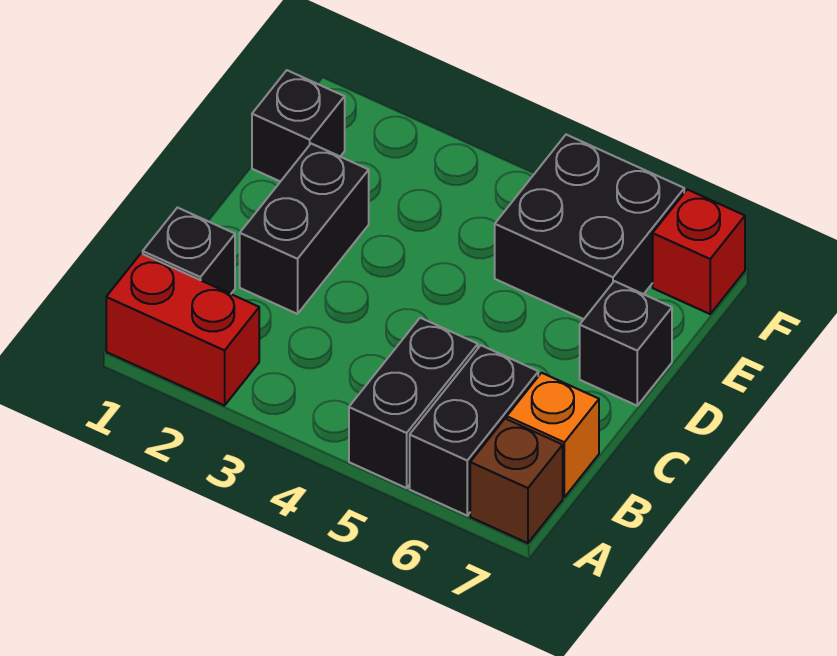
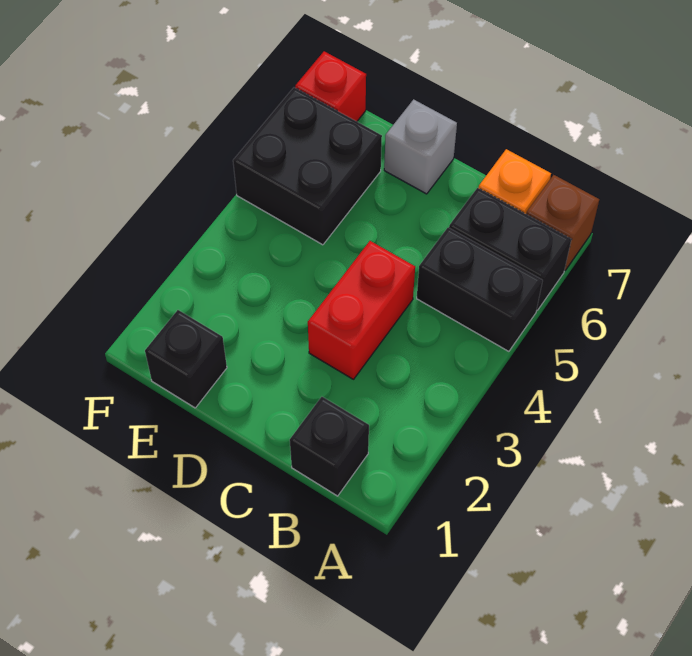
red brick A1:A2 level 1 -> red brick C3:C4 level 1
black brick C2:D2 level 1 -> none
black brick D7 level 1 -> grey brick D7 level 1

